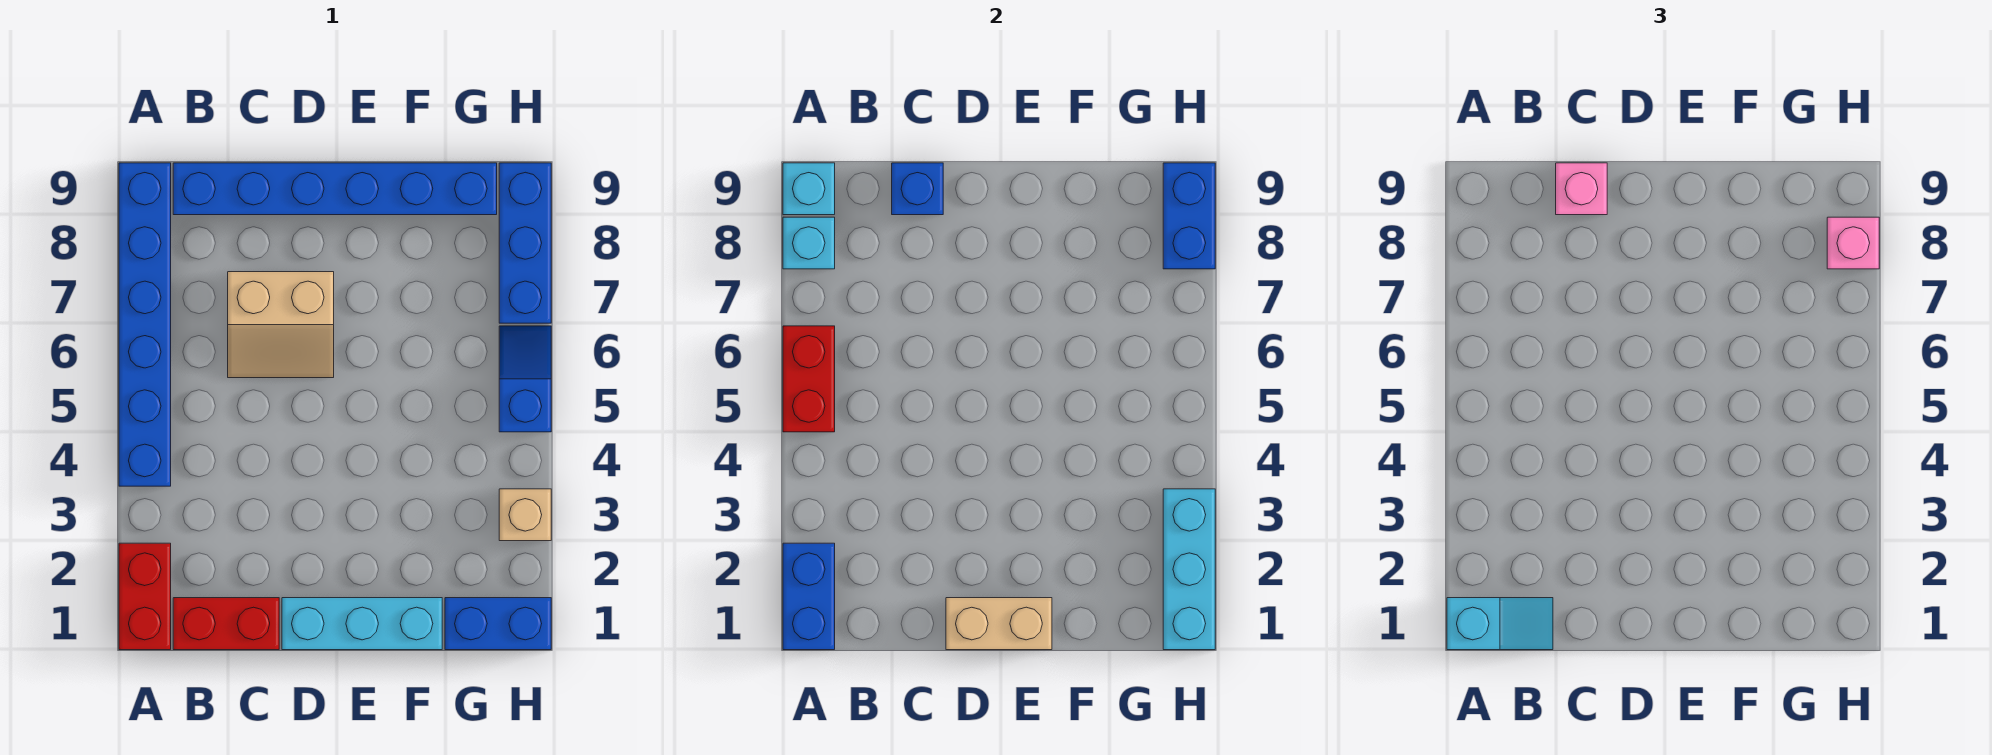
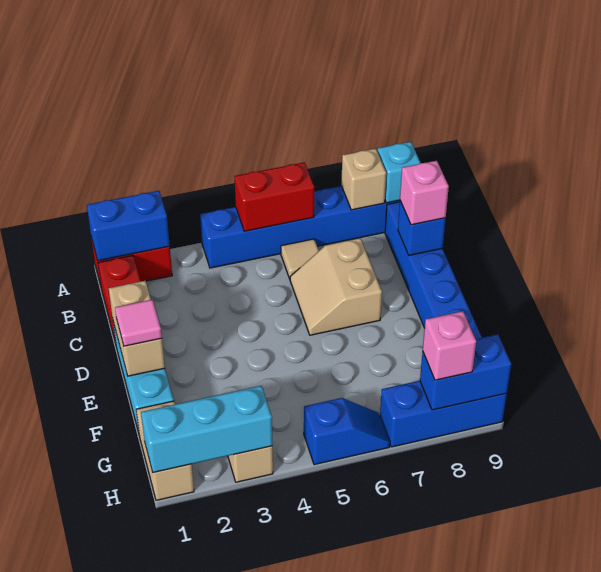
cyan slope A1:B1 level 3 top A -> none
cyan brick A8 level 2 -> tan brick A8 level 2
none -> tan tile B6 level 1
none -> pink tile E1 level 3
blue brick G1:H1 level 1 -> tan brick G1:H1 level 1

